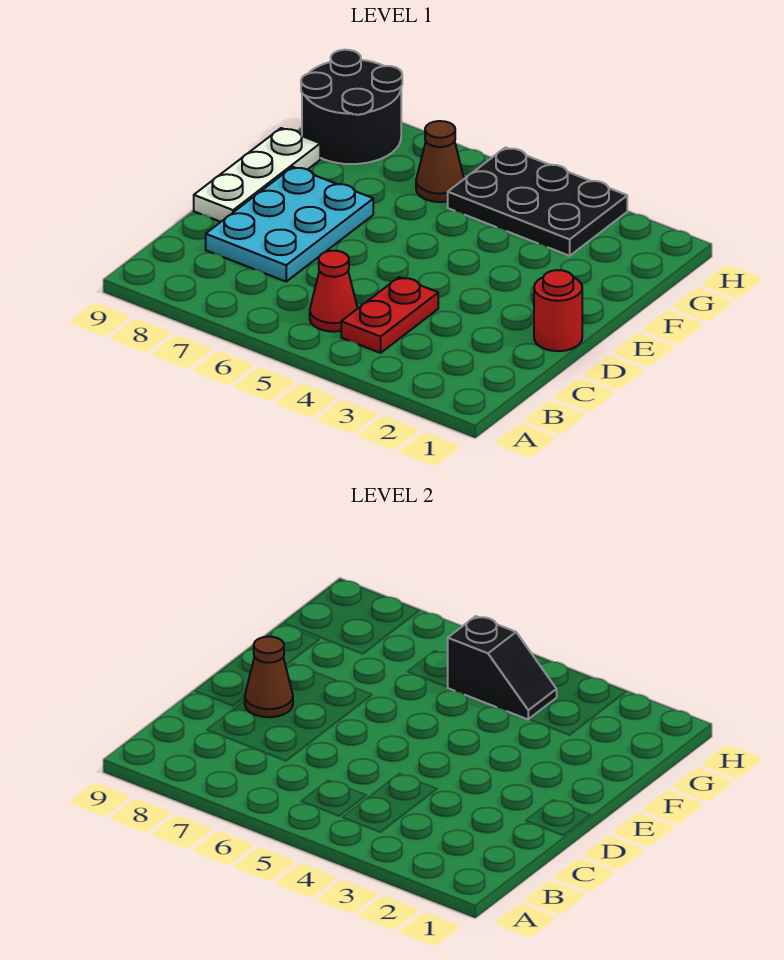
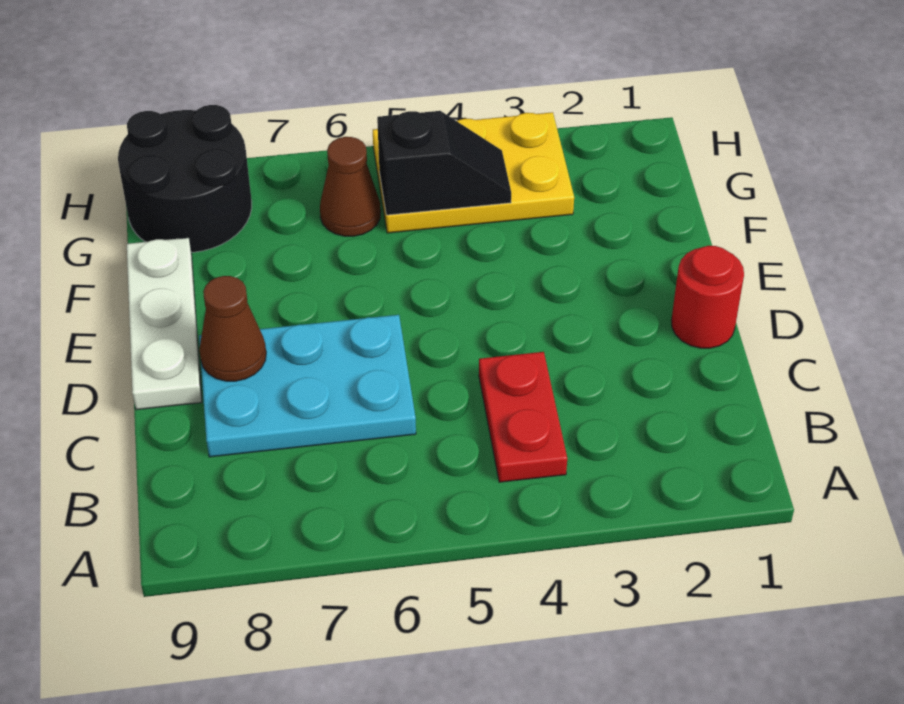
red cone B5 level 1 -> none
cyan plate C7:E8 level 1 -> cyan plate C6:D8 level 1
black plate G3:H5 level 1 -> yellow plate G3:H5 level 1

